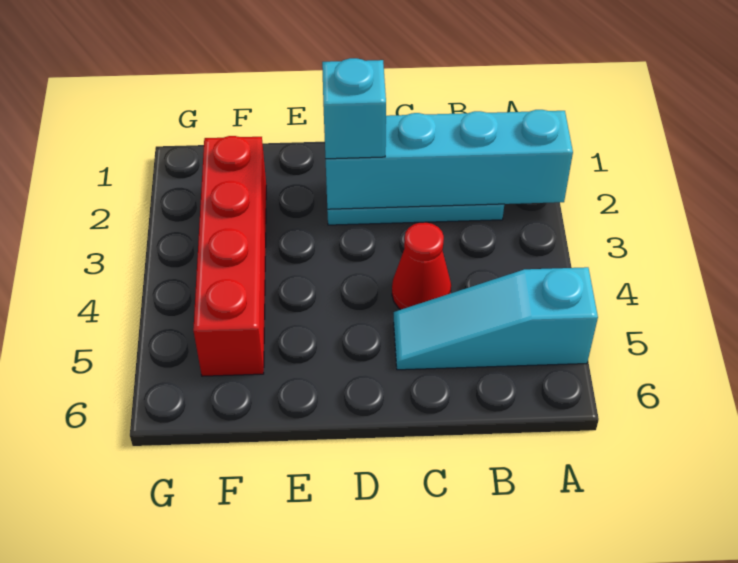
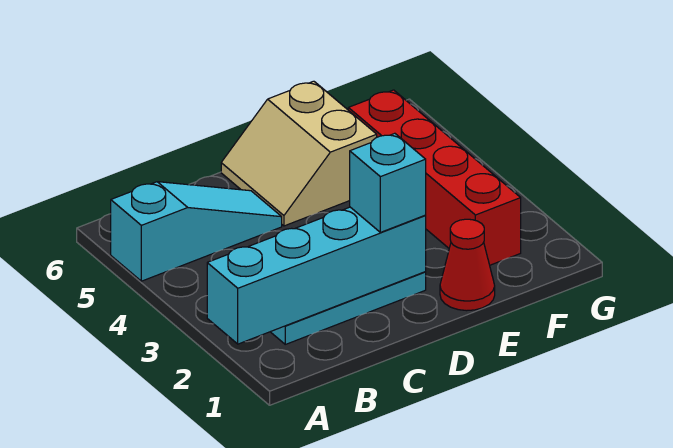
red cone C4 level 1 -> red cone E1 level 1
none -> tan slope D5:E6 level 1 top E

